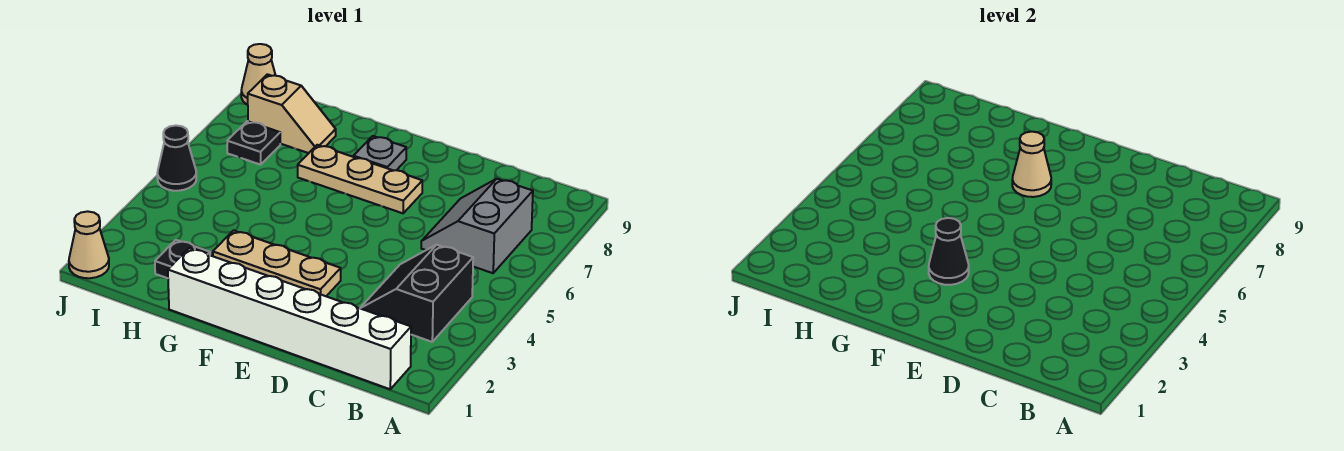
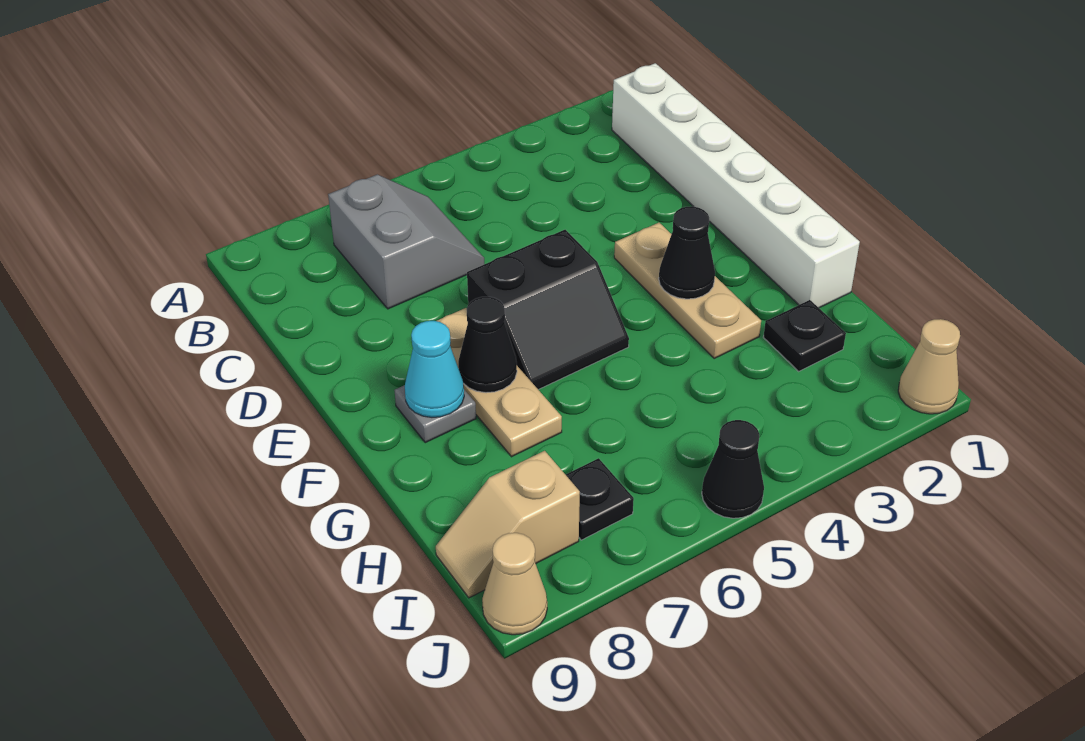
black slope B3:C4 level 1 top B -> black slope E5:F6 level 1 top E
grey slope B6:C7 level 1 top B -> grey slope B6:C7 level 1 top 7
tan cone F7 level 2 -> black cone F7 level 2
none -> cyan cone F8 level 2
tan slope H8:I8 level 1 top I -> tan slope I8:I9 level 1 top 8

